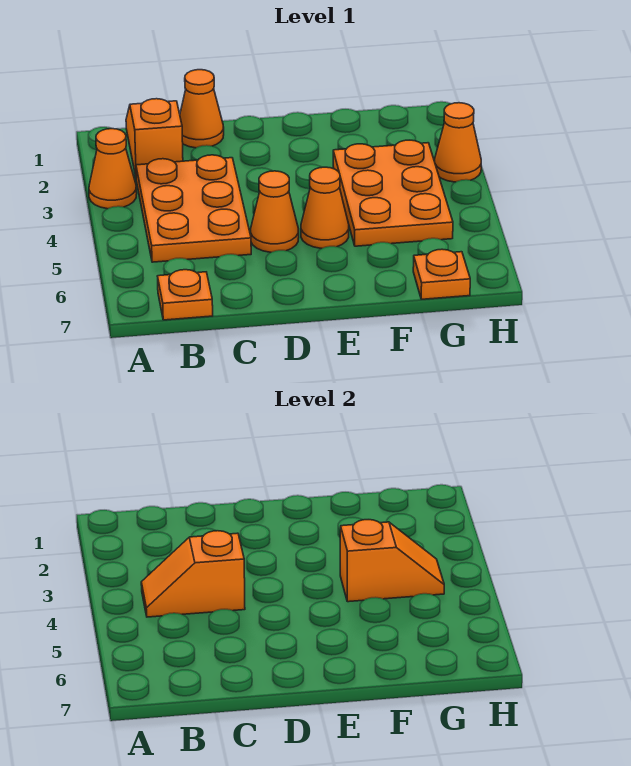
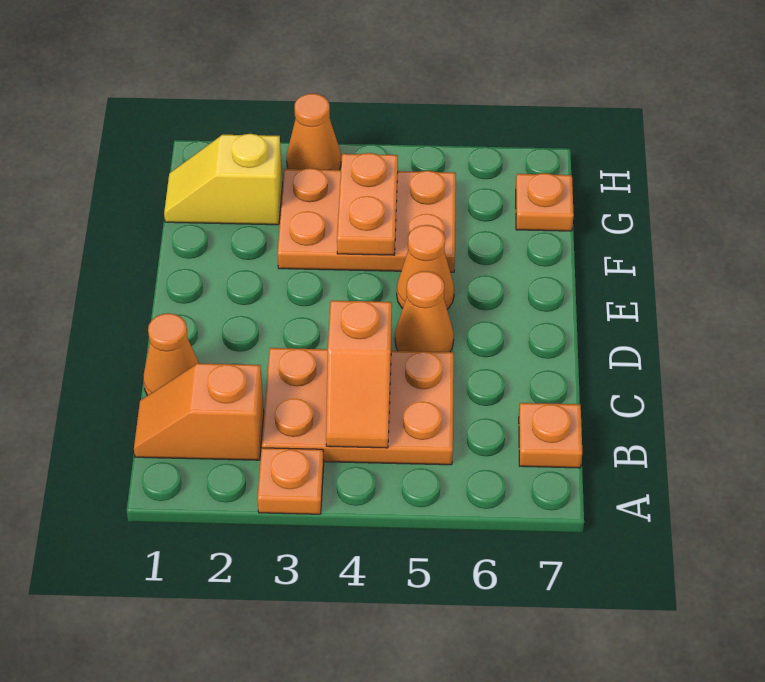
orange cone A3 level 1 -> orange plate A3 level 1
orange slope F4:G4 level 2 top F -> orange plate F4:G4 level 2
none -> yellow slope G1:G2 level 1 top 2

